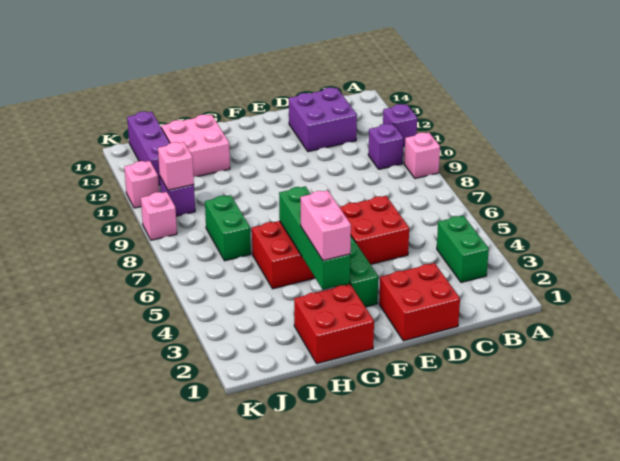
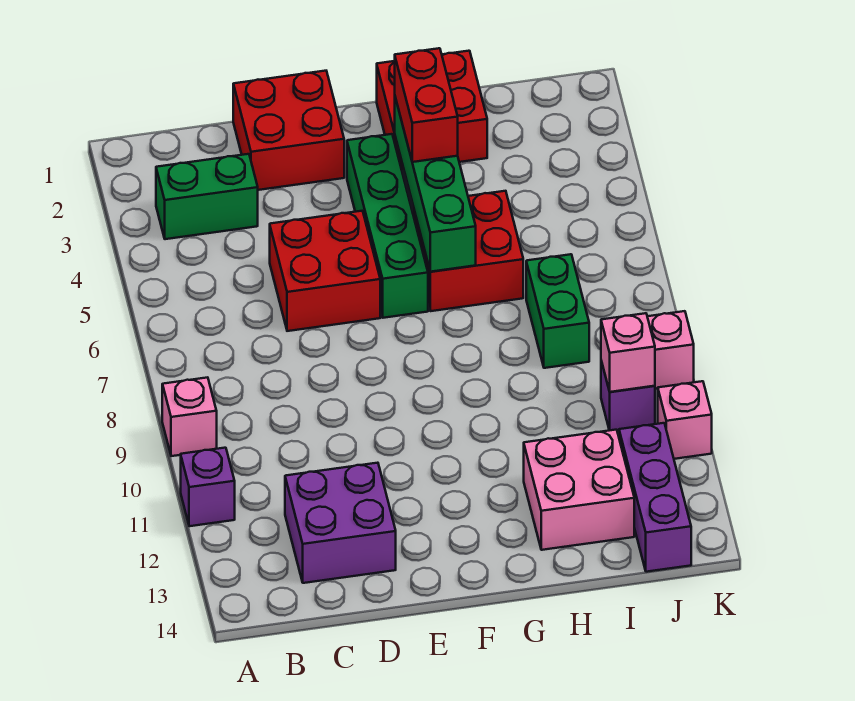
green brick B3:B4 level 1 -> green brick B3:C3 level 1
purple brick B10 level 1 -> none
pink brick G3:G4 level 3 -> red brick G3:G4 level 3

